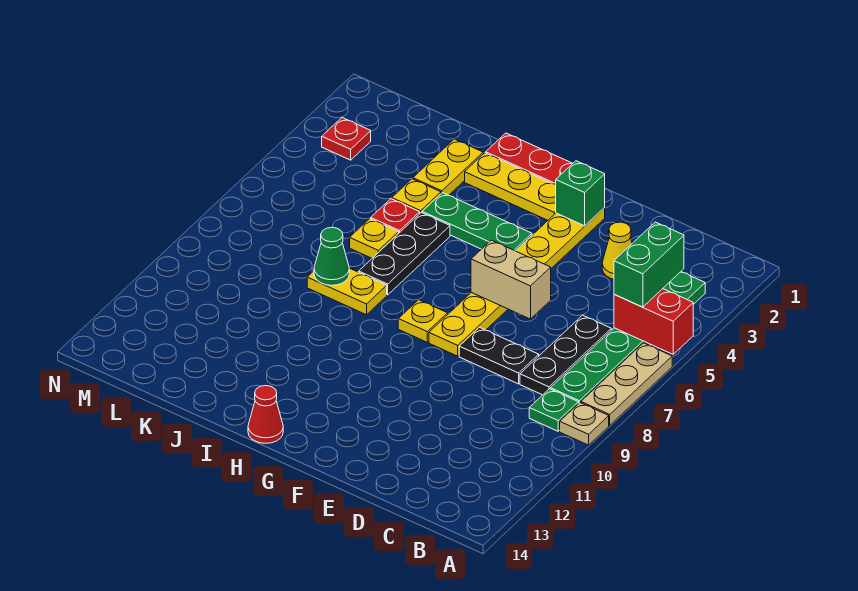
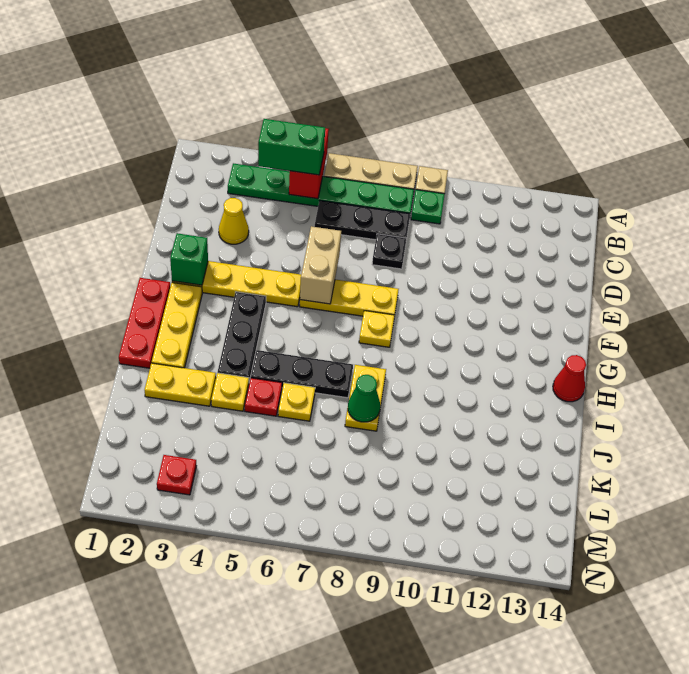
black plate D8:E8 level 1 -> black plate D8 level 1
green plate G4:I4 level 1 -> black plate G4:I4 level 1

